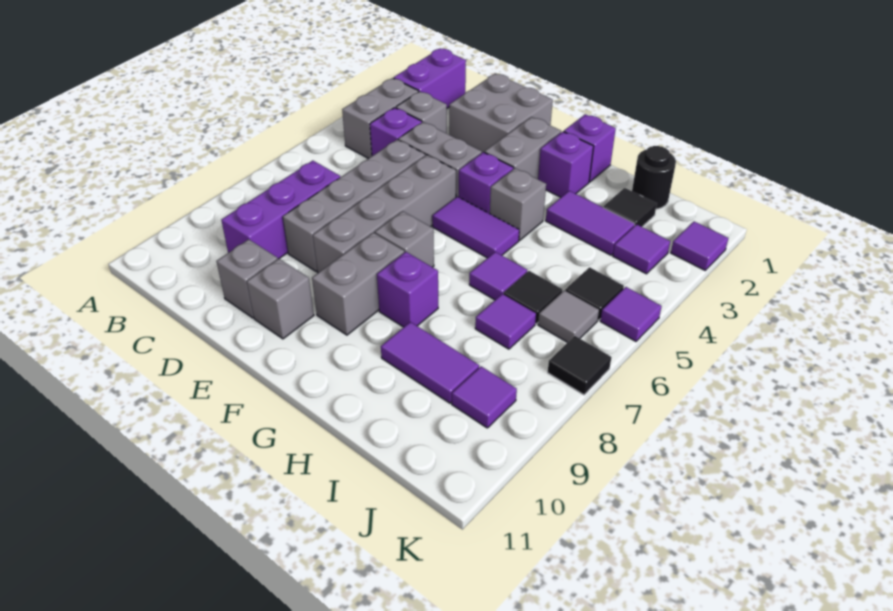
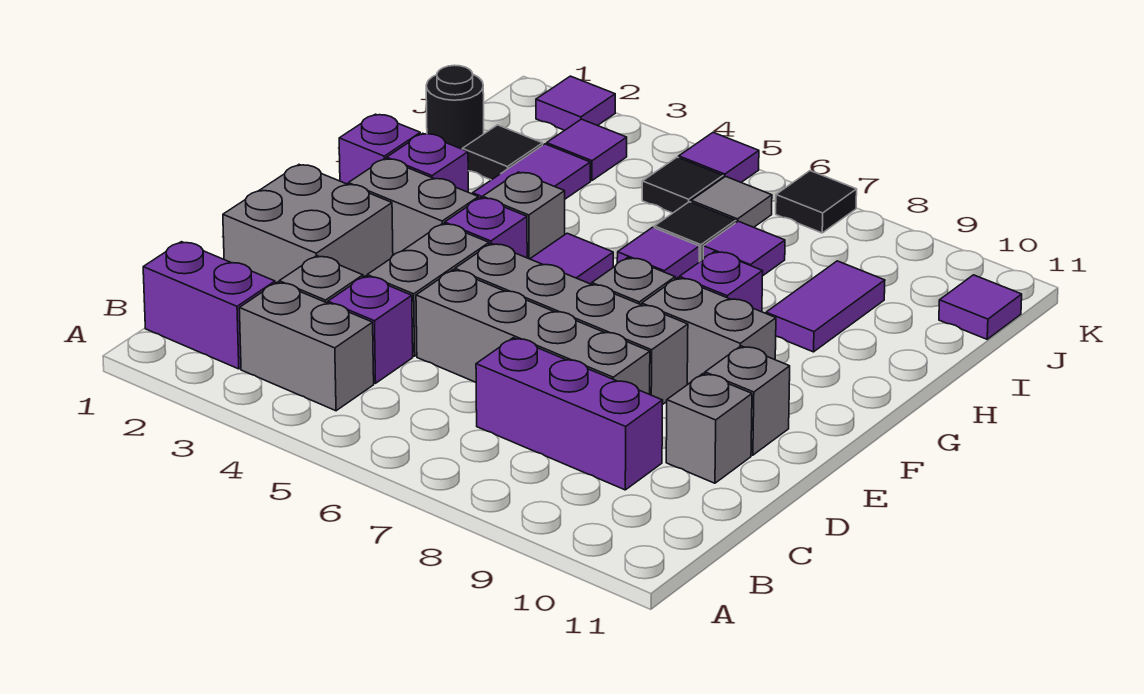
purple tile J9 level 1 -> purple tile J11 level 1

